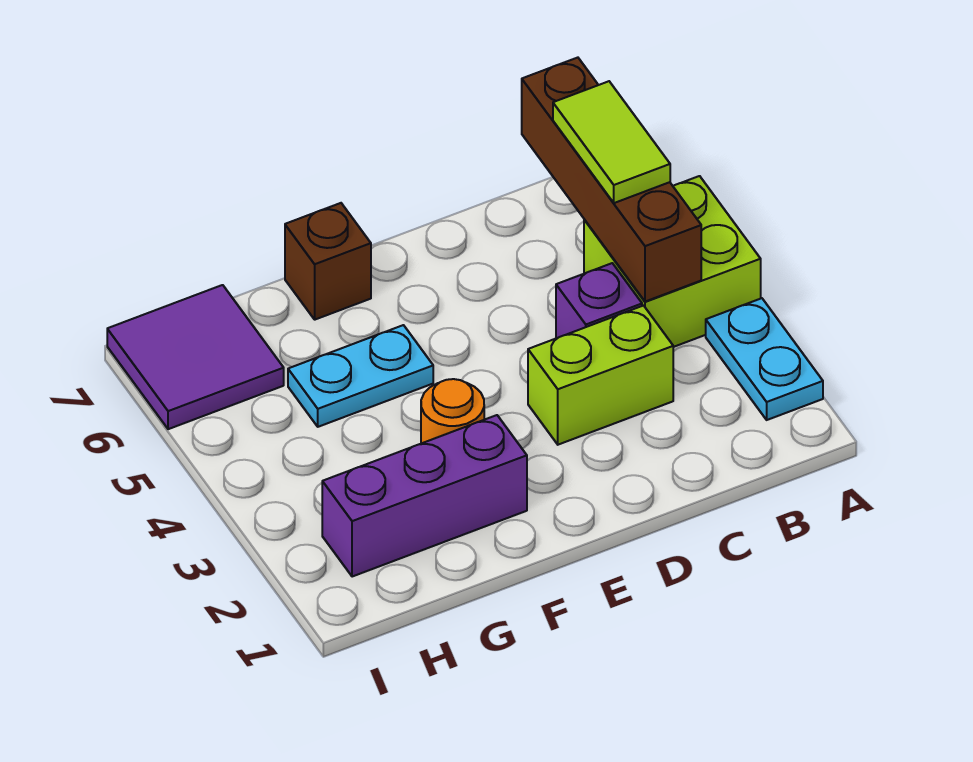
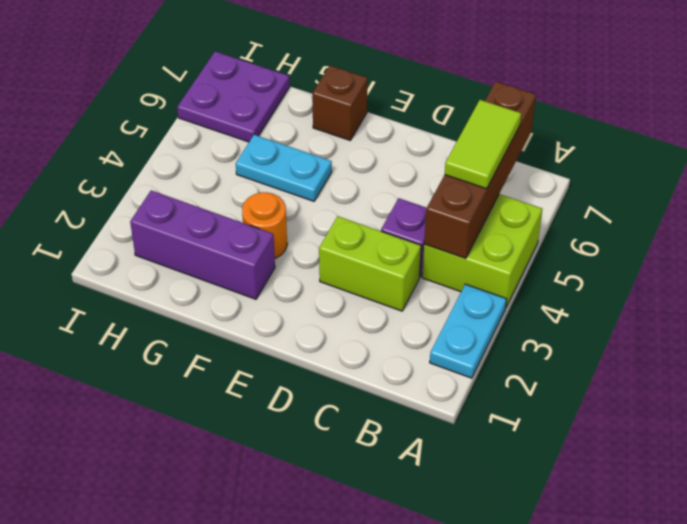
purple tile H6:I7 level 1 -> purple plate H6:I7 level 1

